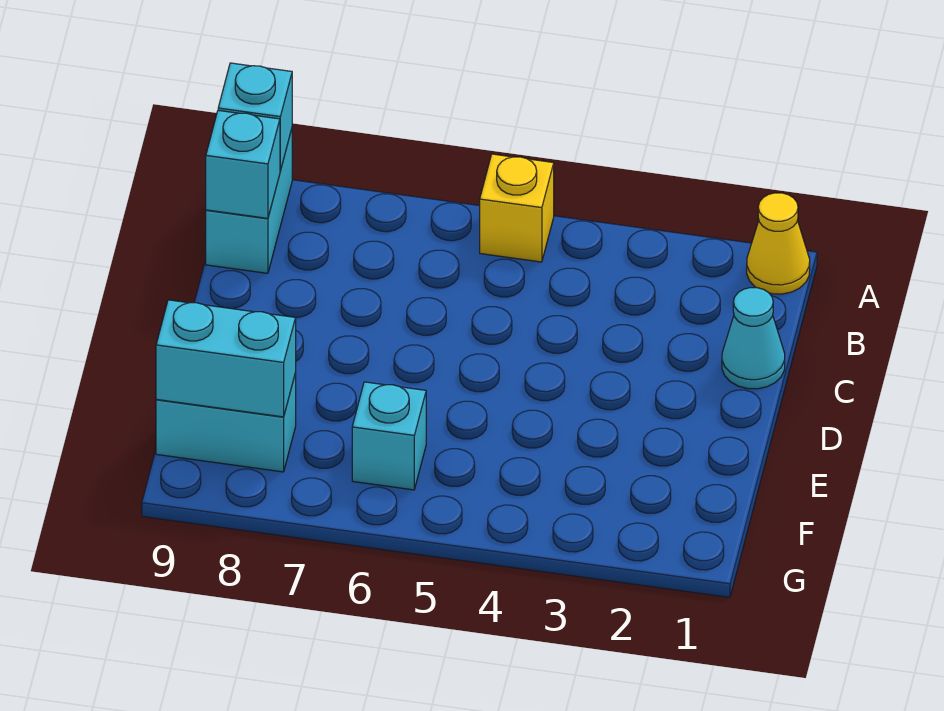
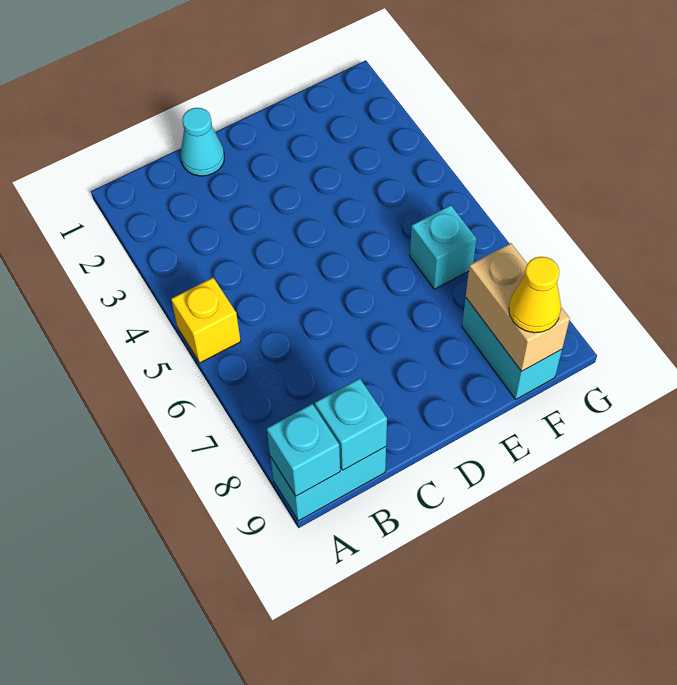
yellow cone A1 level 1 -> yellow cone F9 level 3
cyan brick F8:F9 level 2 -> tan brick F8:F9 level 2

